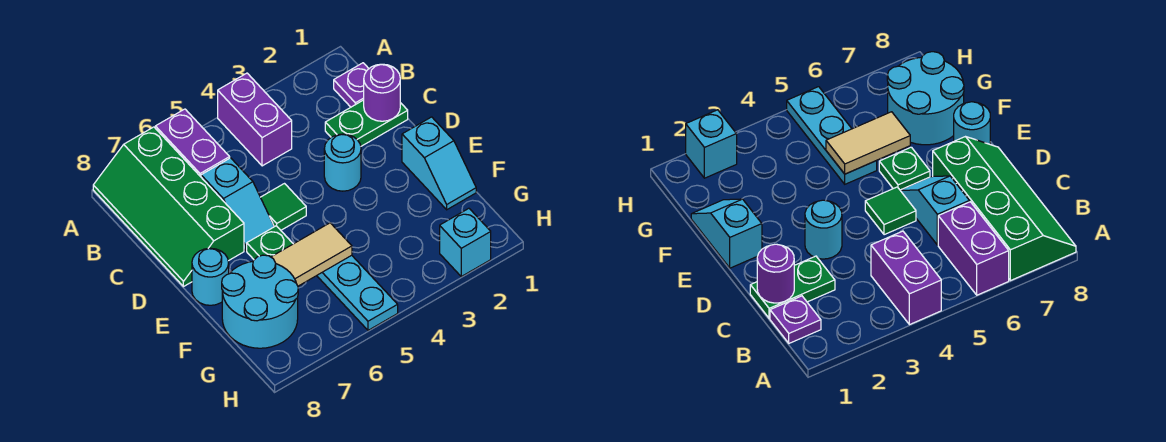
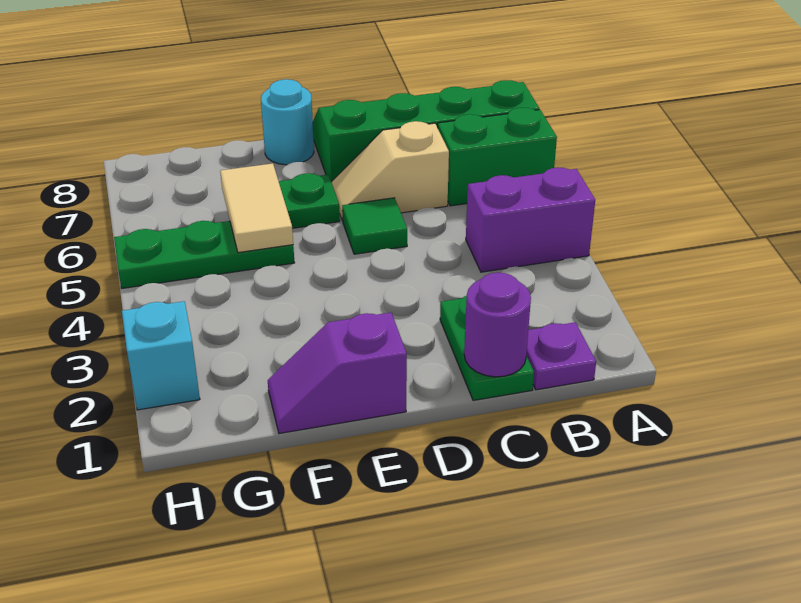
purple brick A6:B6 level 1 -> green brick A6:B6 level 1
cyan slope C6:D6 level 1 top C -> tan slope C6:D6 level 1 top C
cyan round brick D3 level 1 -> none
cyan slope E1:F1 level 1 top E -> purple slope E1:F1 level 1 top E
cyan plate F5:H5 level 1 -> green plate F5:H5 level 1
cyan round brick F7:G8 level 1 -> none

